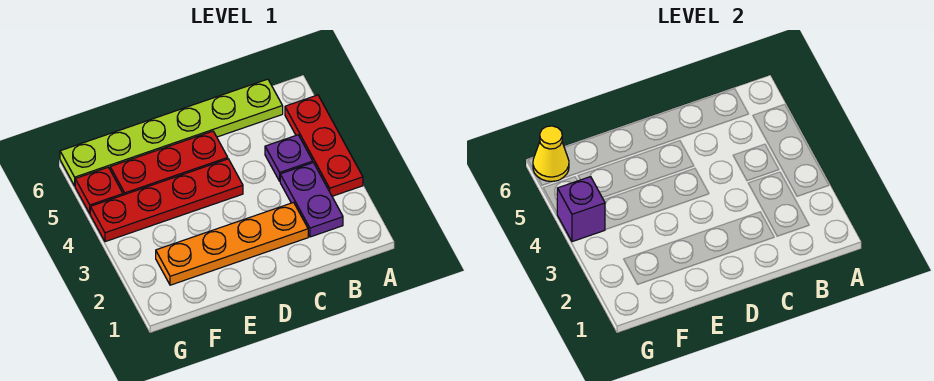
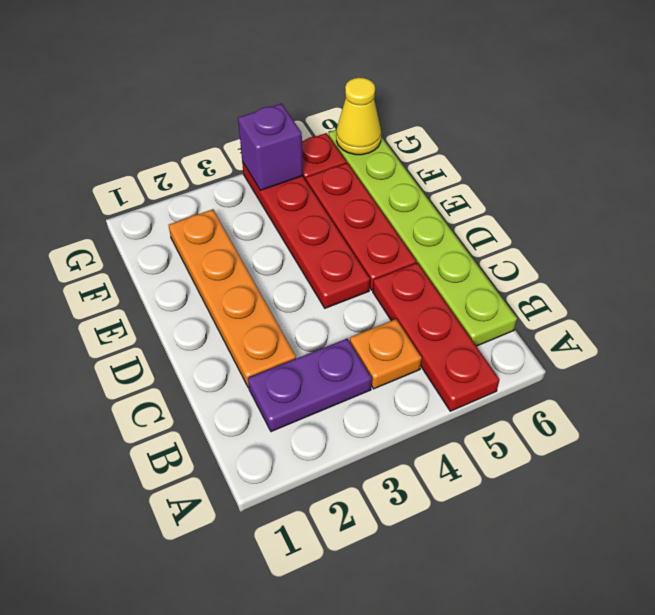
red plate A3:A5 level 1 -> red plate A5:C5 level 1
purple plate B4 level 1 -> orange plate B4 level 1

